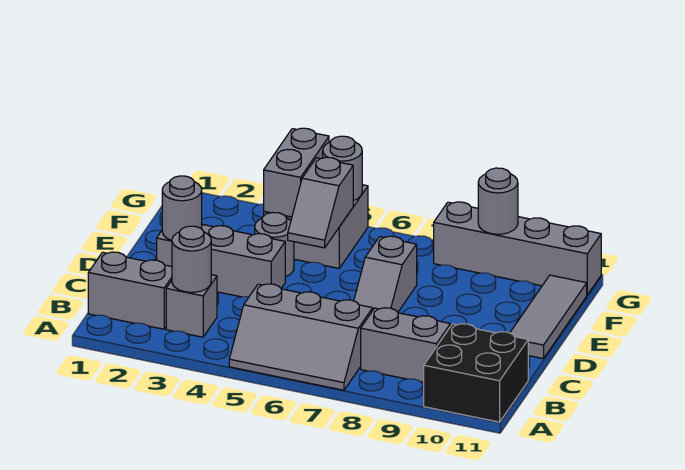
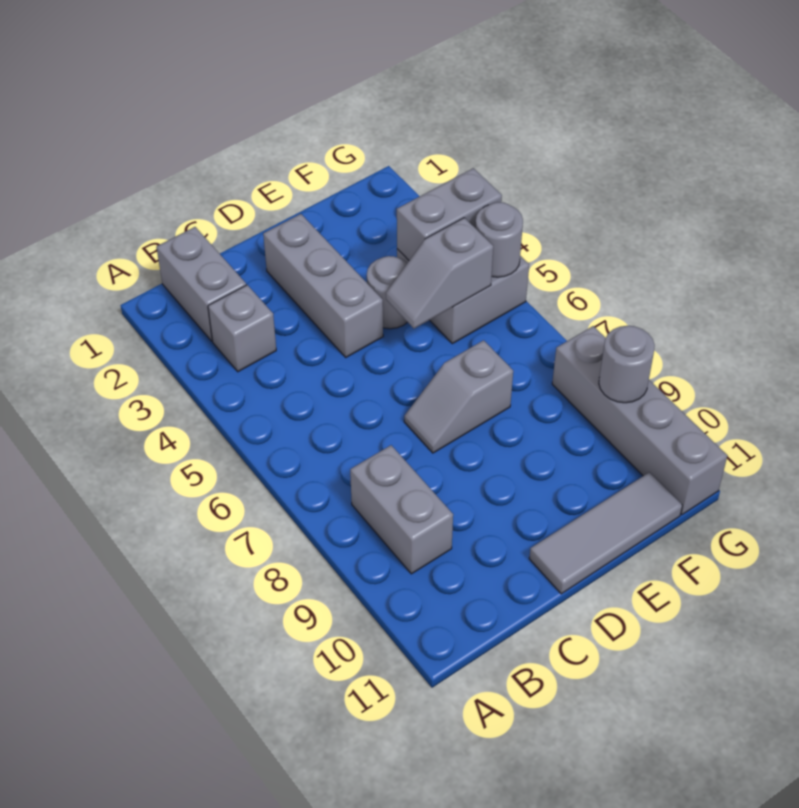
grey slope A5:B7 level 1 top B -> none
black brick A10:B11 level 1 -> none
grey round brick B3 level 2 -> none
grey round brick D2 level 2 -> none

